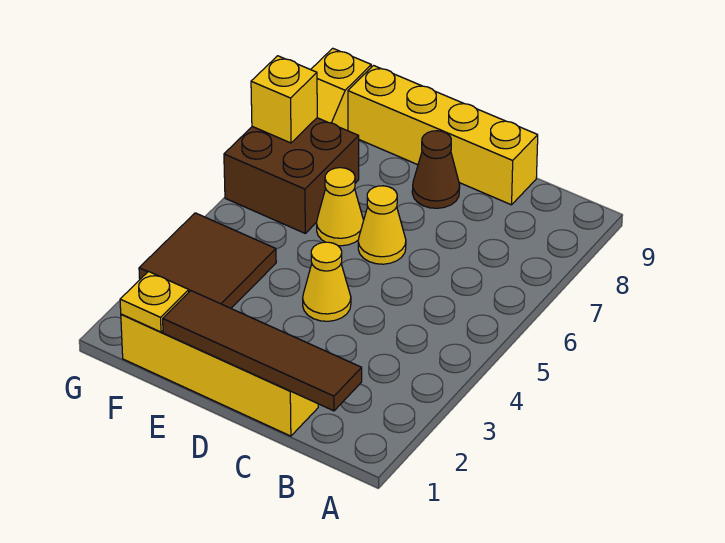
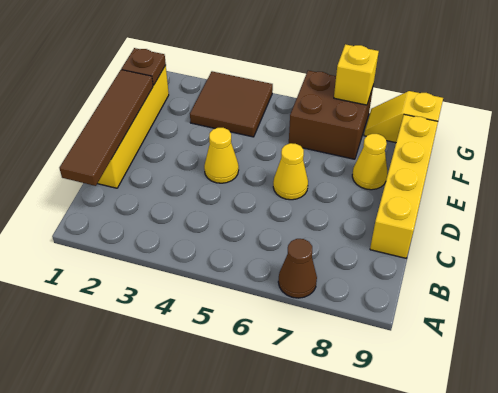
brown cone D8 level 1 -> brown cone A7 level 1
yellow cone E6 level 1 -> yellow cone E8 level 1
yellow plate F1 level 2 -> brown plate F1 level 2

